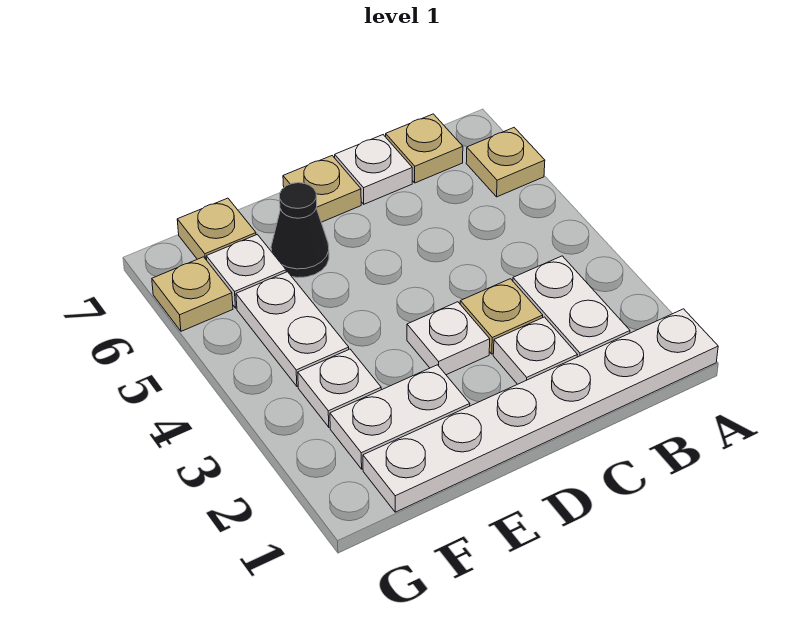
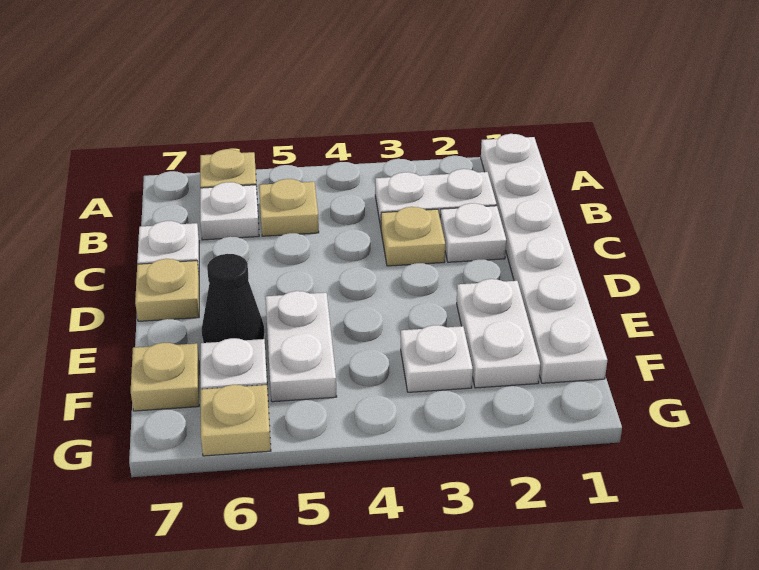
tan plate B7 level 1 -> tan plate B5 level 1
white plate D3 level 1 -> white plate B6 level 1
white plate F4:F5 level 1 -> white plate E5:F5 level 1

